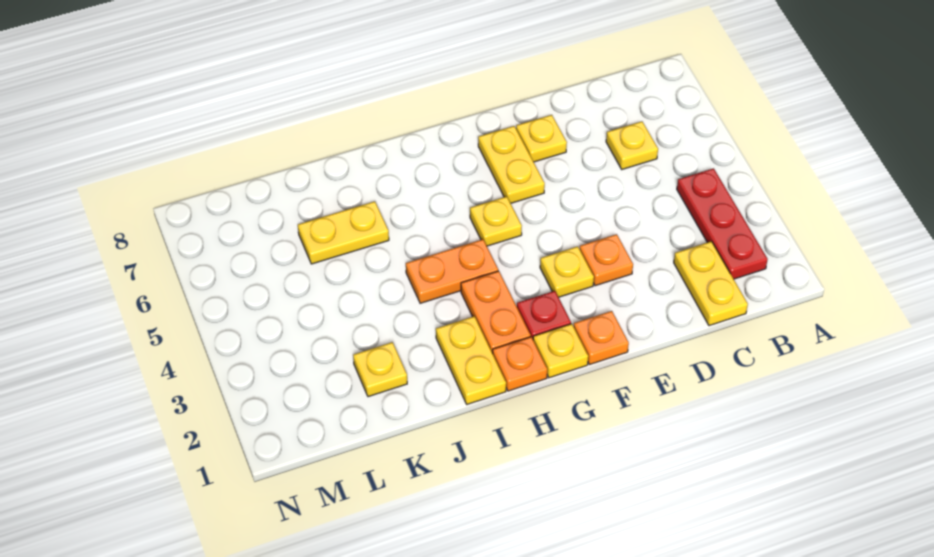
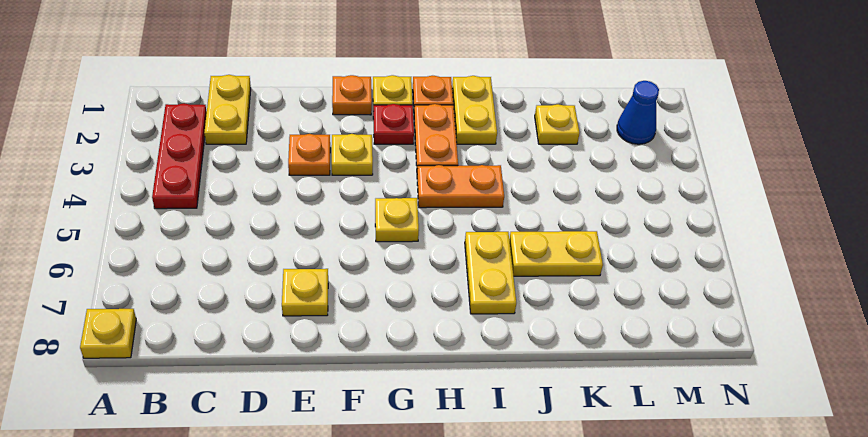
yellow plate C6 level 1 -> yellow plate A8 level 1
yellow plate F6:F7 level 1 -> yellow plate I6:I7 level 1
none -> blue cone M2 level 1

